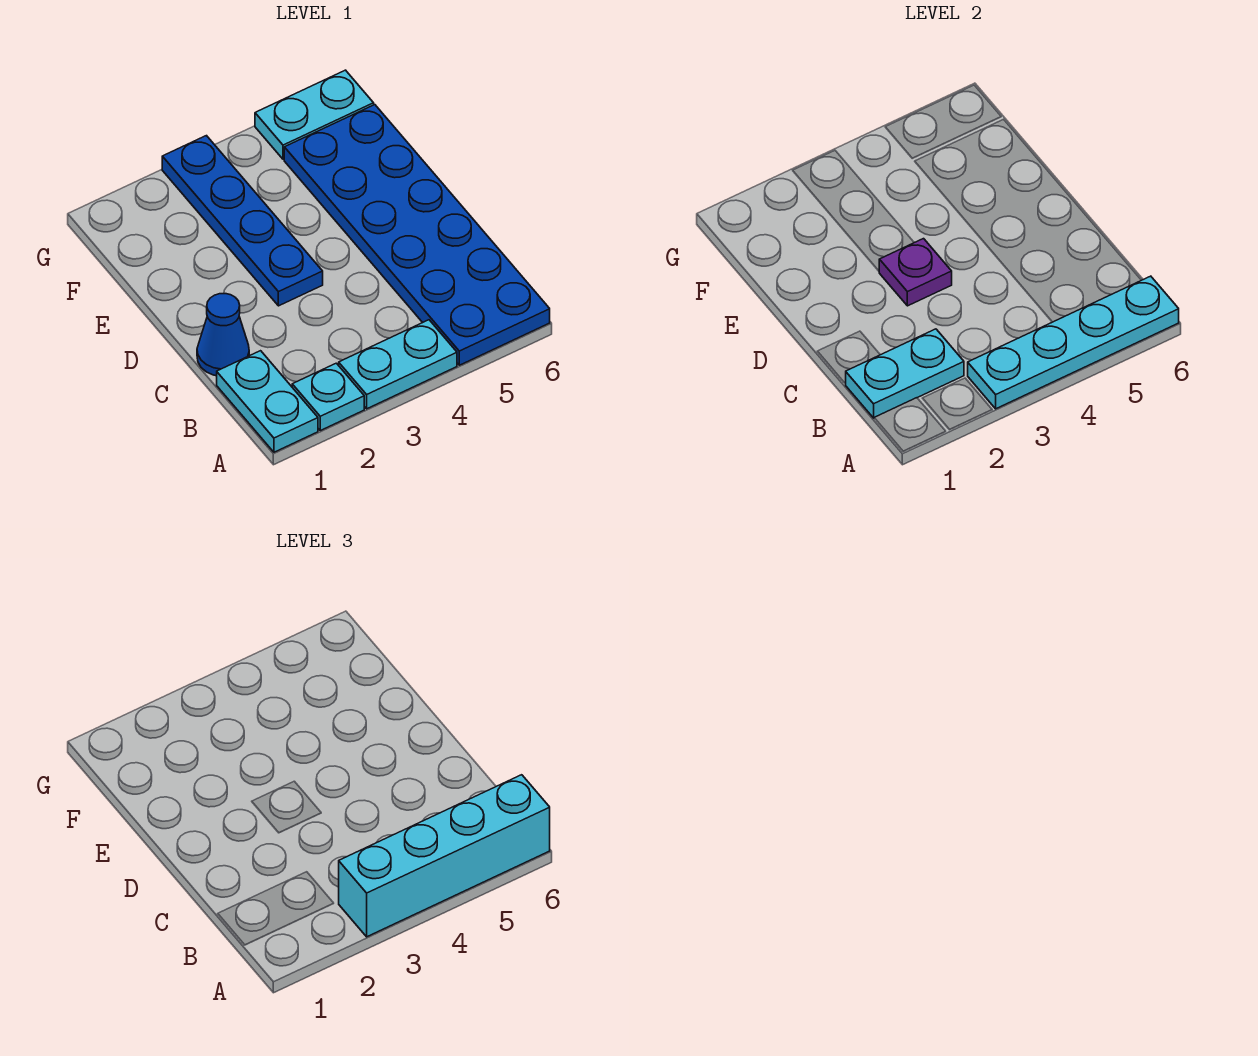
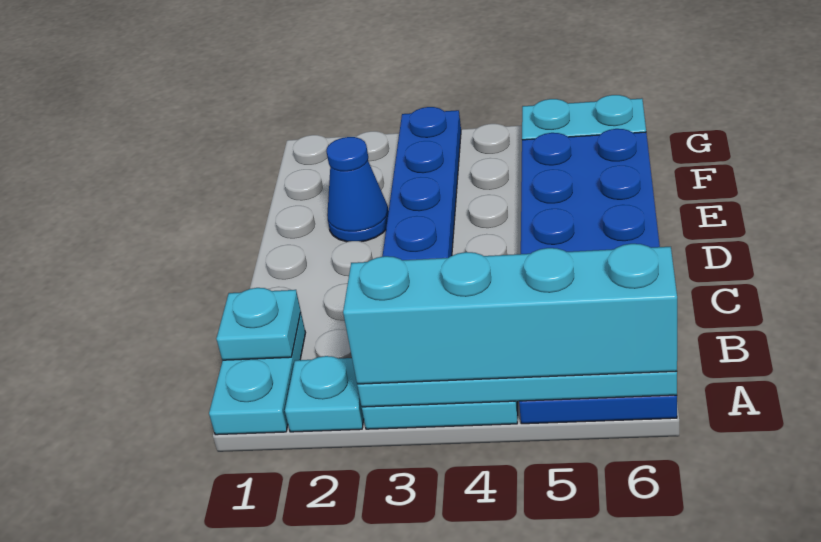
cyan plate B1:B2 level 2 -> cyan plate B1 level 2
blue cone C1 level 1 -> blue cone E2 level 1
purple plate D3 level 2 -> none

